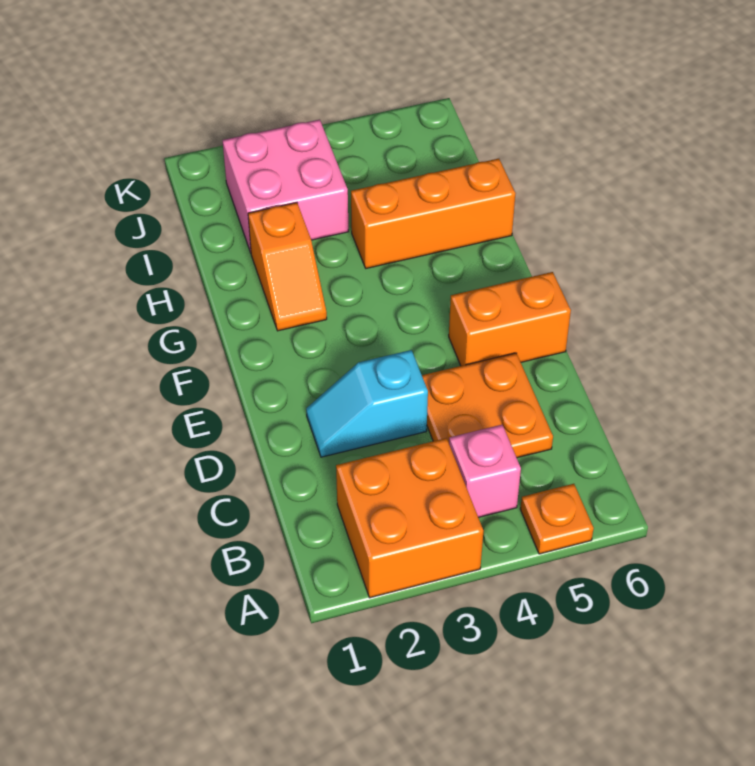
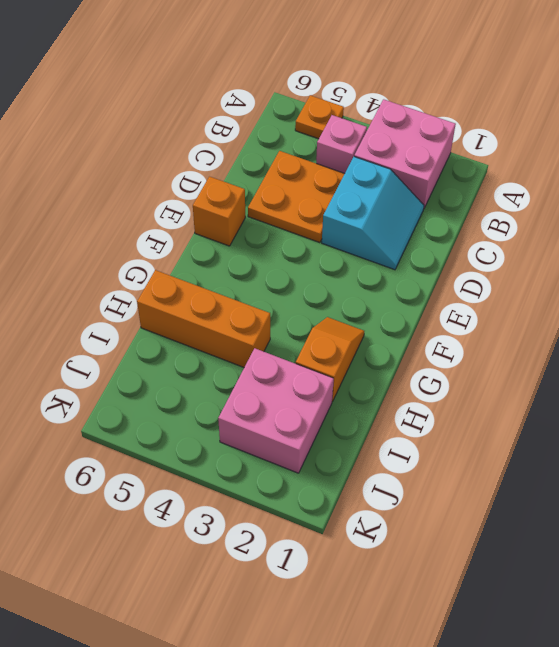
orange brick A2:B3 level 1 -> pink brick A2:B3 level 1
cyan slope D2:D3 level 1 top 3 -> cyan slope C2:D3 level 1 top 3
orange brick E5:E6 level 1 -> orange brick E6 level 1

